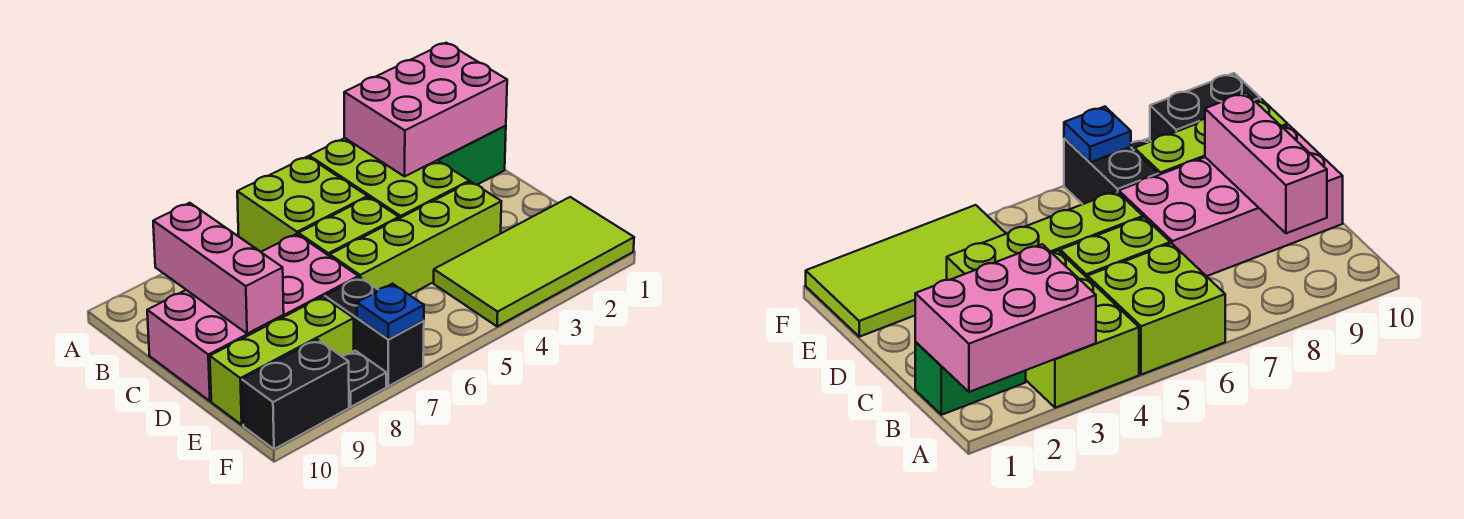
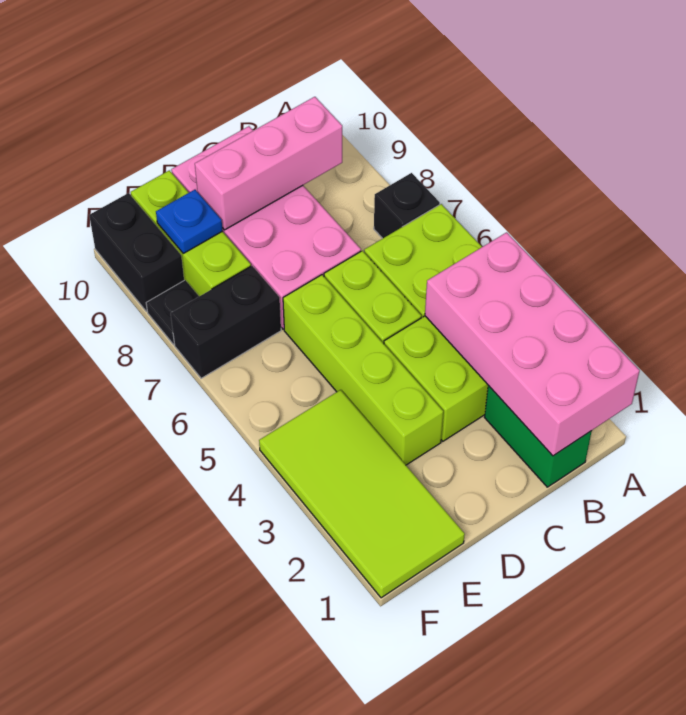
pink brick A1:B3 level 2 -> pink brick A1:B4 level 2
none -> black brick A7 level 1
blue plate F7 level 2 -> blue plate E9 level 2

